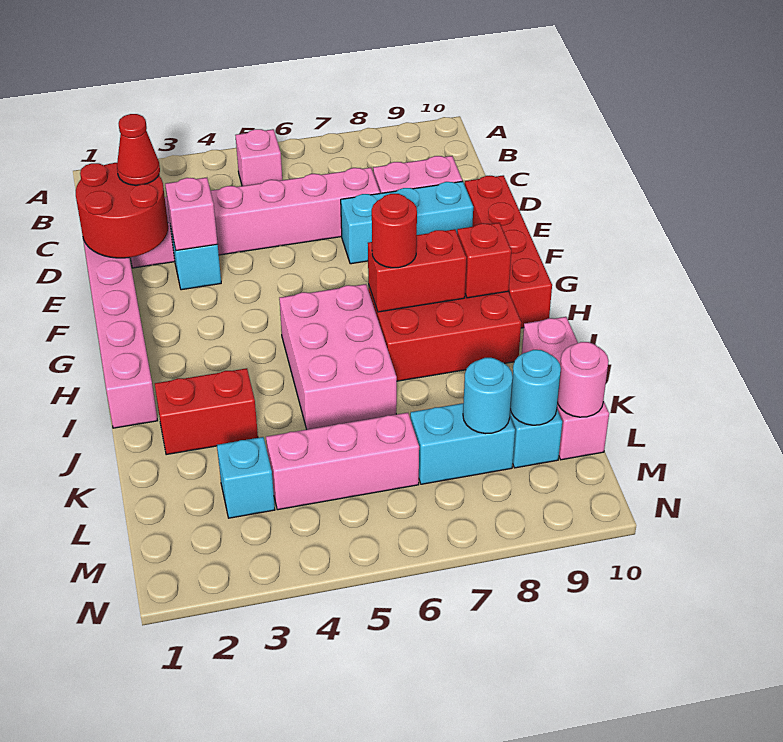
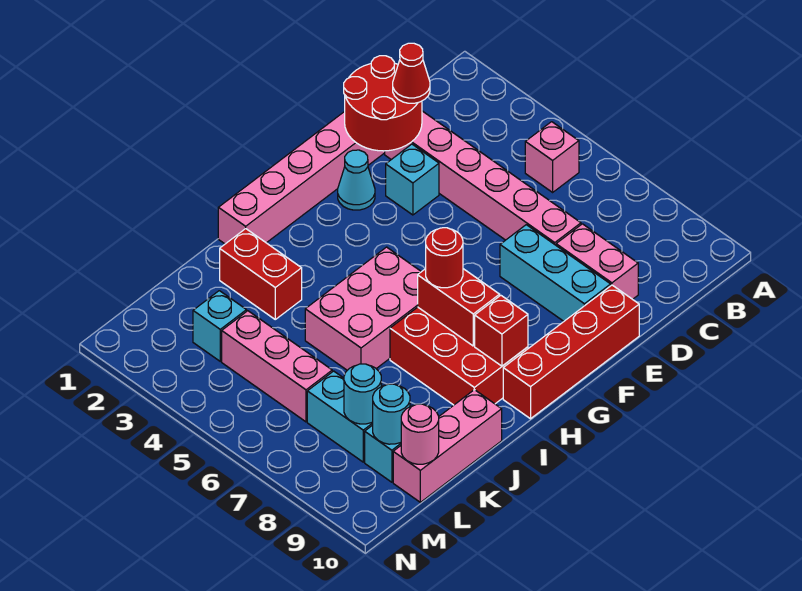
pink brick E3 level 2 -> none
none -> cyan cone F2 level 1

